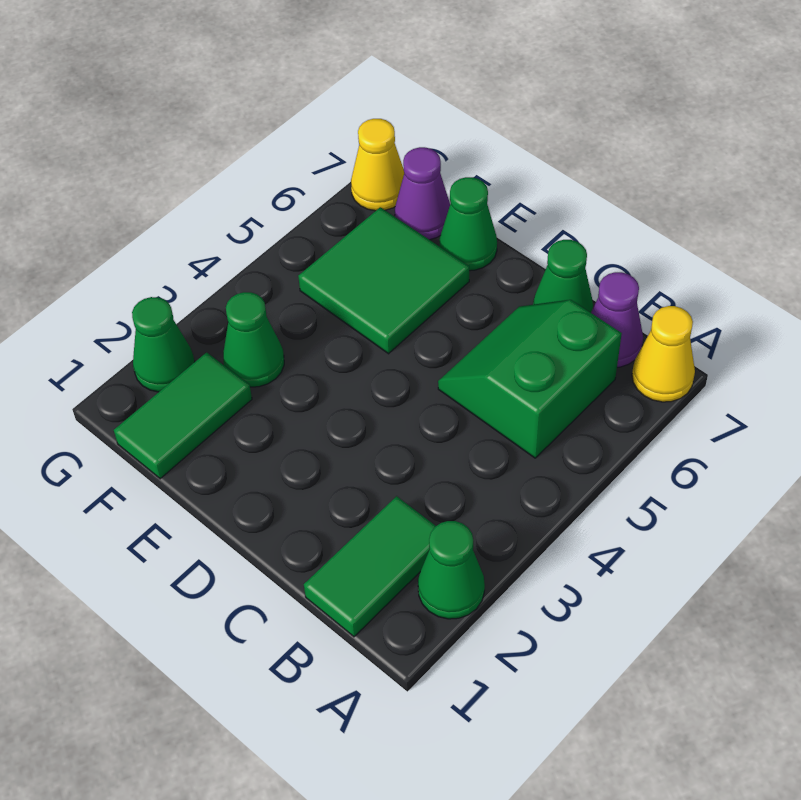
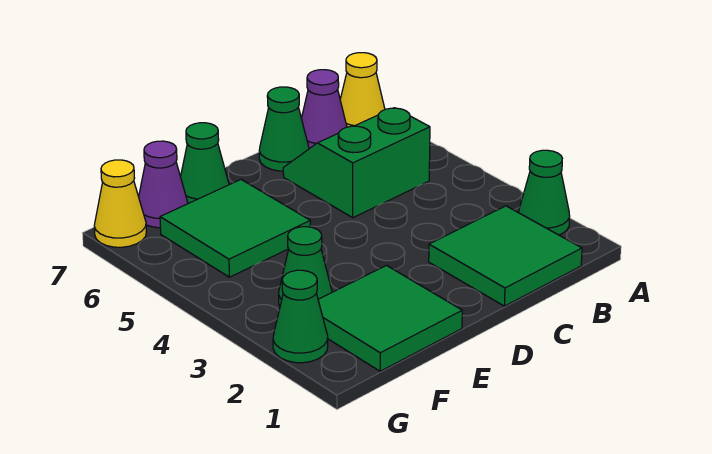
green tile B1:B2 level 1 -> green tile B1:C2 level 1
green slope B5:C6 level 1 top B -> green slope B5:C6 level 1 top 5
green tile F1:F2 level 1 -> green tile E1:F2 level 1

